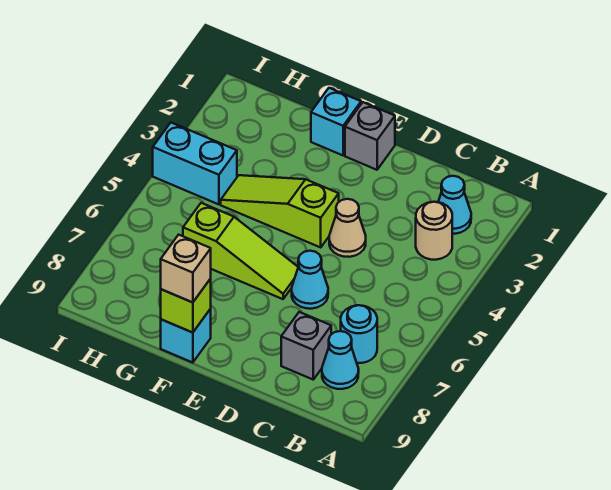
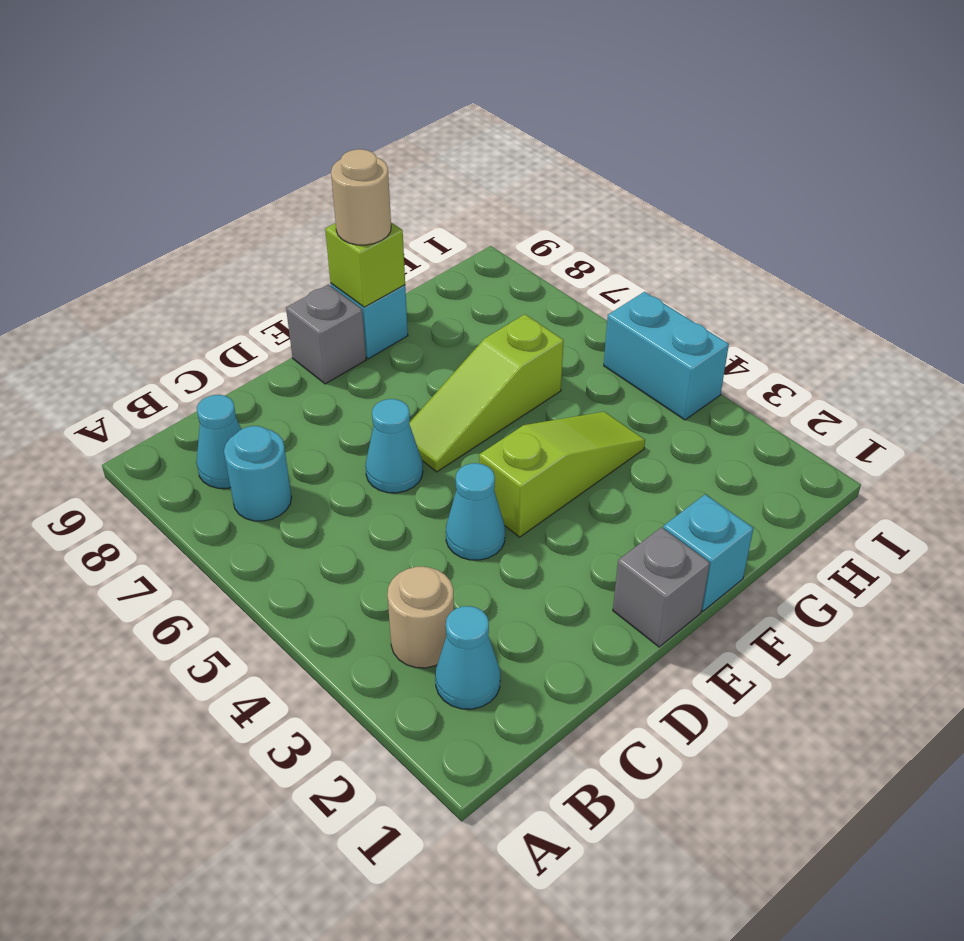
grey brick C8 level 1 -> grey brick E9 level 1
tan cone D4 level 1 -> cyan cone D4 level 1
tan brick F9 level 3 -> tan round brick F9 level 3
cyan brick H4:I4 level 1 -> cyan brick I4:I5 level 1

